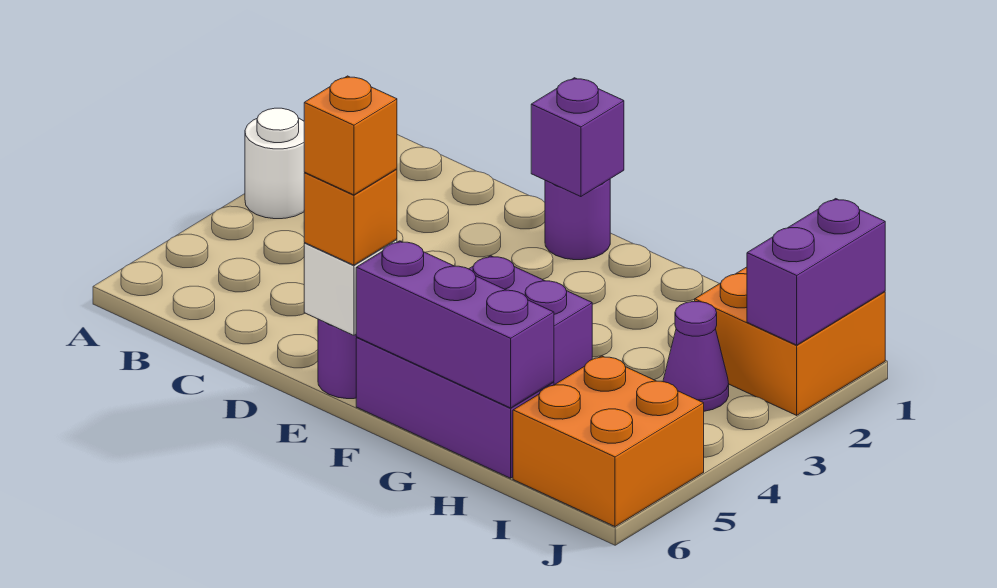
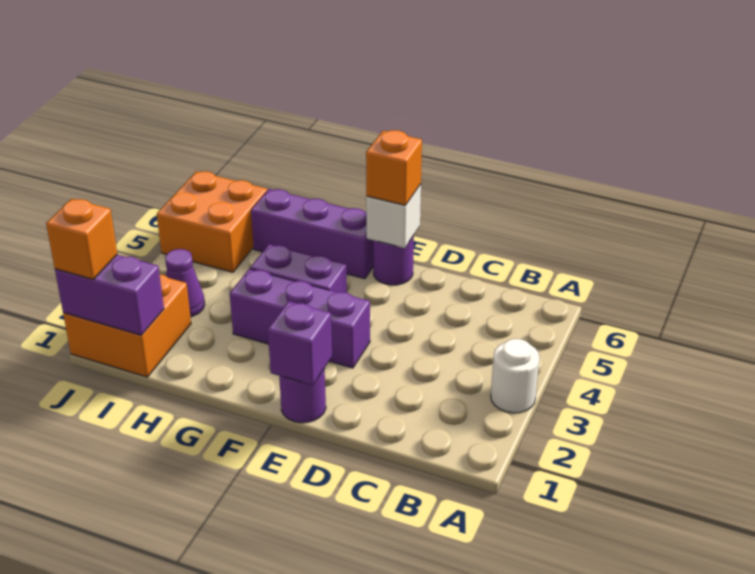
orange brick E6 level 4 -> orange brick J1 level 3
purple brick F6:H6 level 2 -> purple brick E3:G3 level 1
purple brick J1:J2 level 2 -> purple brick I1:J1 level 2

